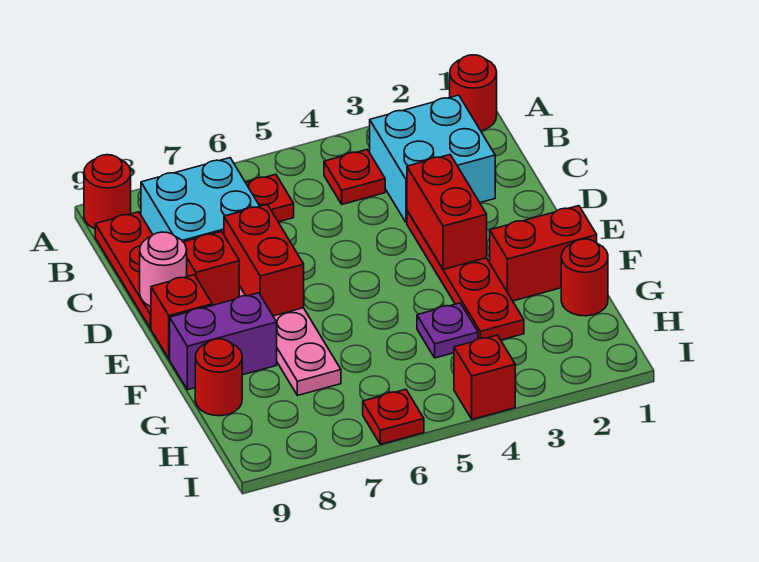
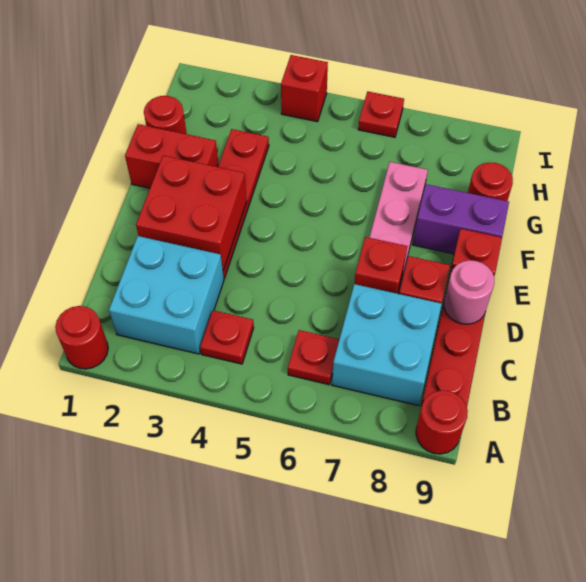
red brick D3:E3 level 2 -> red brick D2:E3 level 2
red brick D7:E7 level 2 -> red brick D7 level 2
purple plate G4 level 1 -> none

